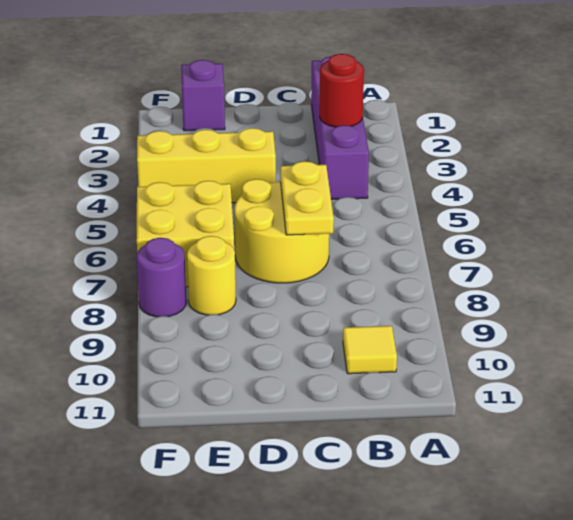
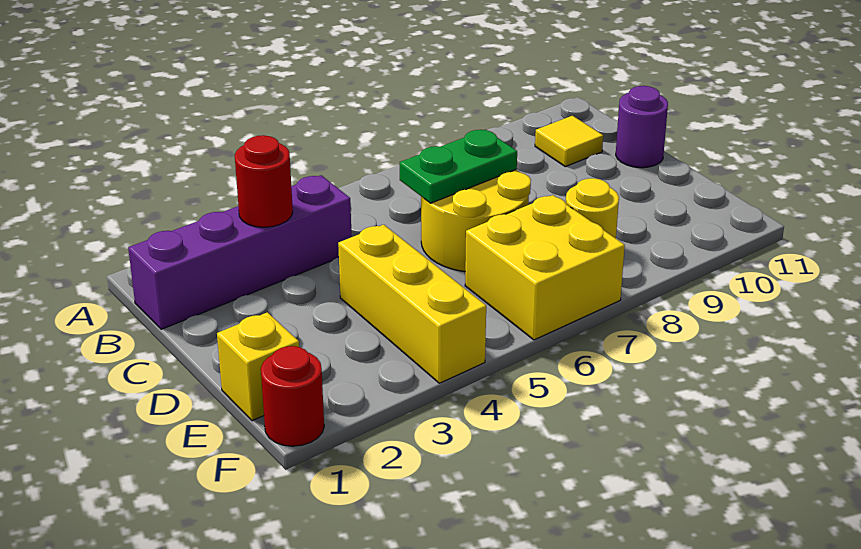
yellow plate C6:C7 level 2 -> green plate C6:C7 level 2
purple brick E1 level 1 -> yellow brick E1 level 1
none -> red round brick F1 level 1
purple round brick F8 level 1 -> purple round brick C11 level 1

